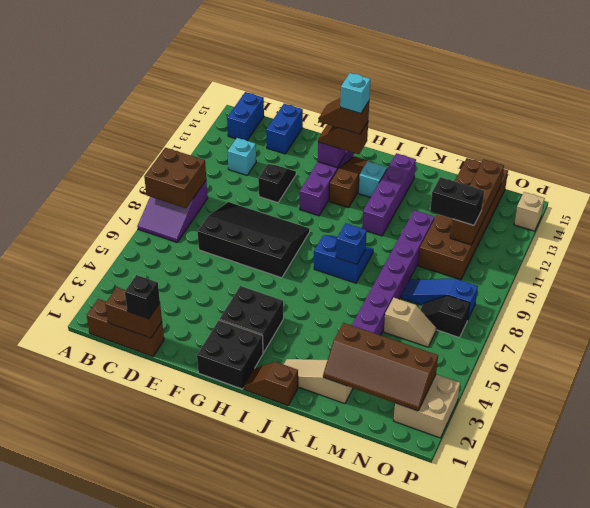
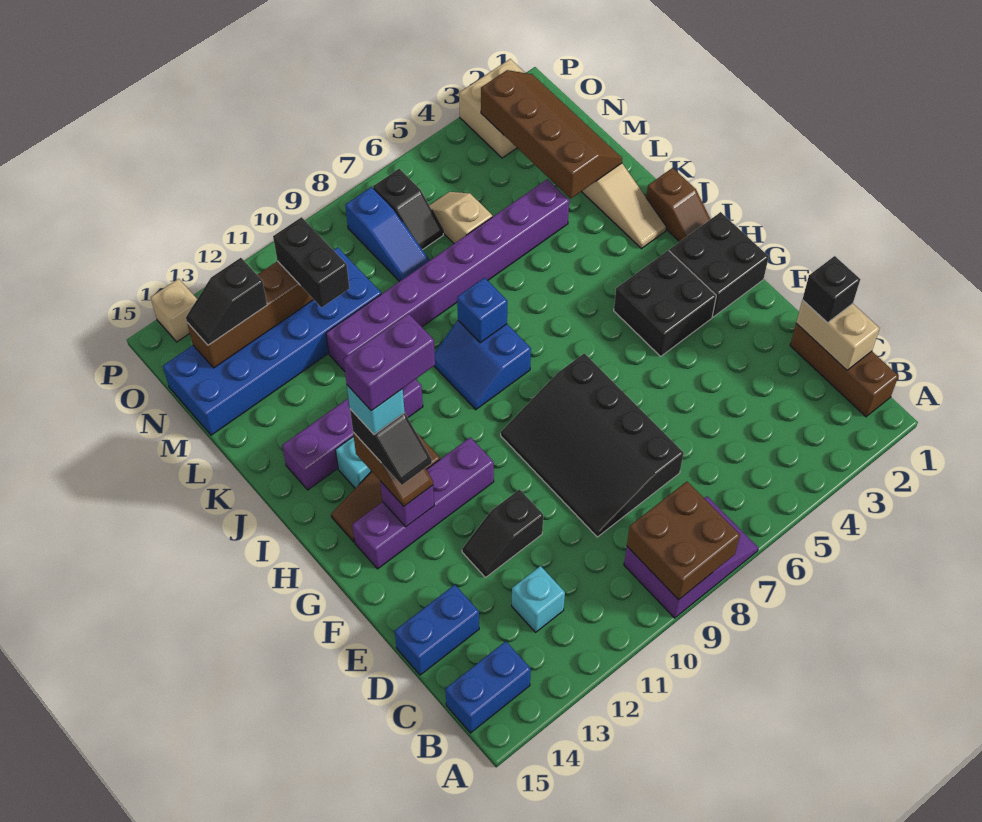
brown brick C1:D1 level 2 -> tan brick C1:D1 level 2
brown slope G13:H13 level 4 top H -> black slope G13:H13 level 4 top H
none -> purple brick H12:H13 level 6
brown brick M10:N15 level 1 -> blue brick M10:N15 level 1
none -> black slope N13:N14 level 3 top 13

